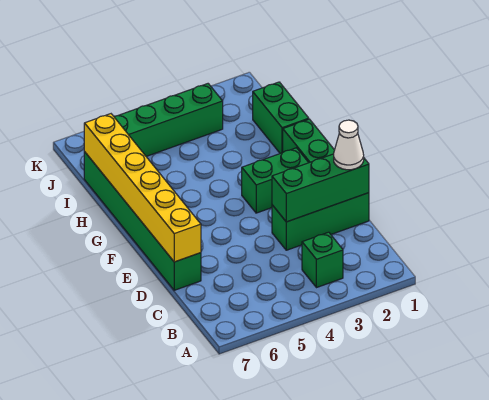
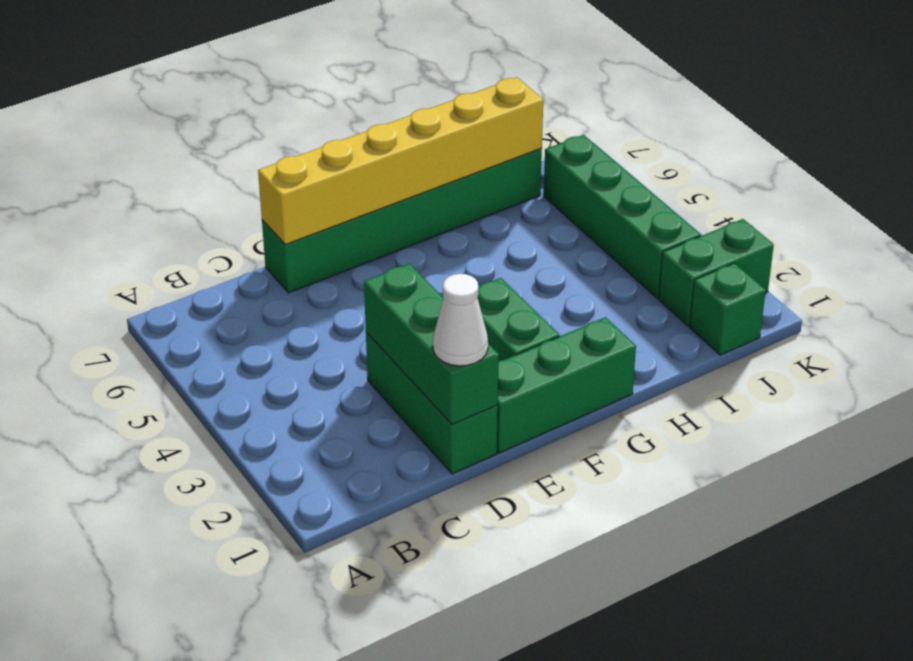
green brick B3 level 1 -> green brick J1 level 1
green brick H1:I1 level 1 -> green brick J2:K2 level 1

